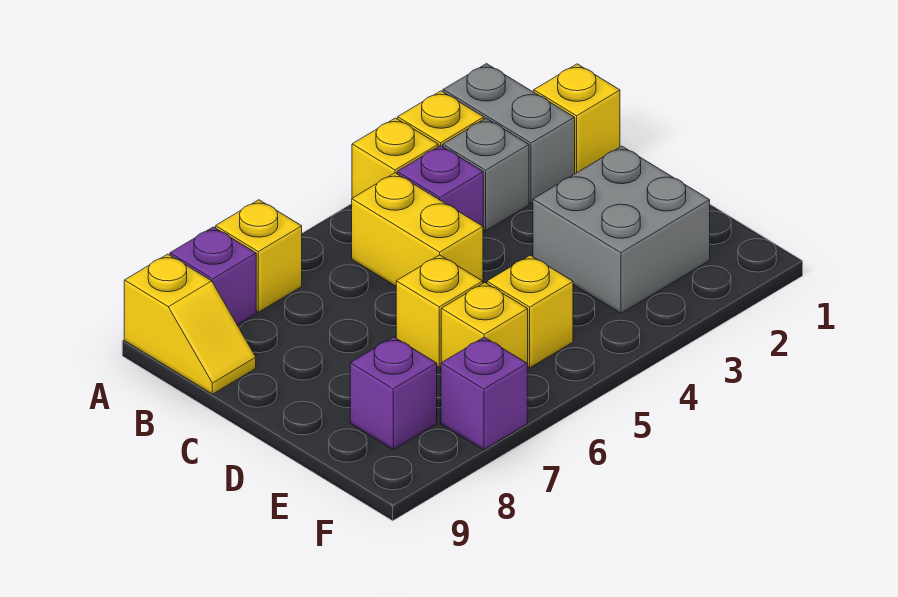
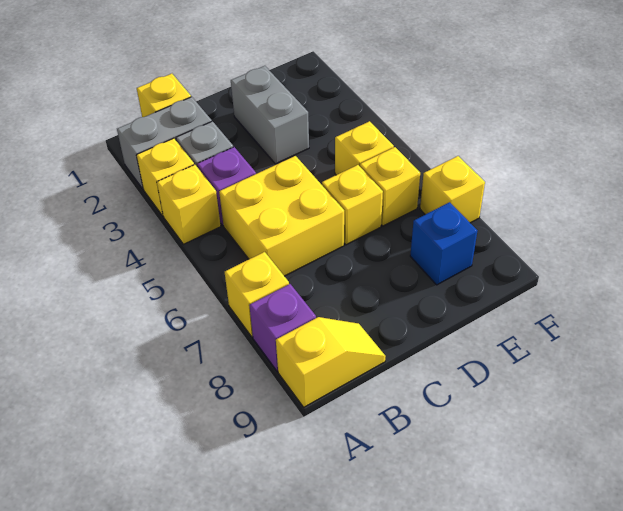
yellow brick B5:C5 level 1 -> yellow brick B5:C6 level 1
grey brick D2:E3 level 1 -> grey brick D2:D3 level 1
purple brick E8 level 1 -> blue brick E8 level 1
purple brick F7 level 1 -> yellow brick F7 level 1

